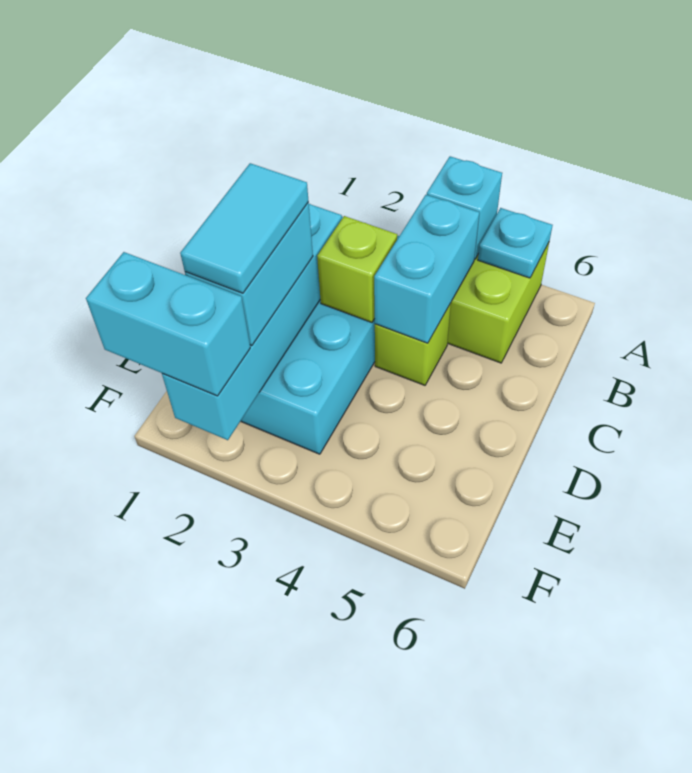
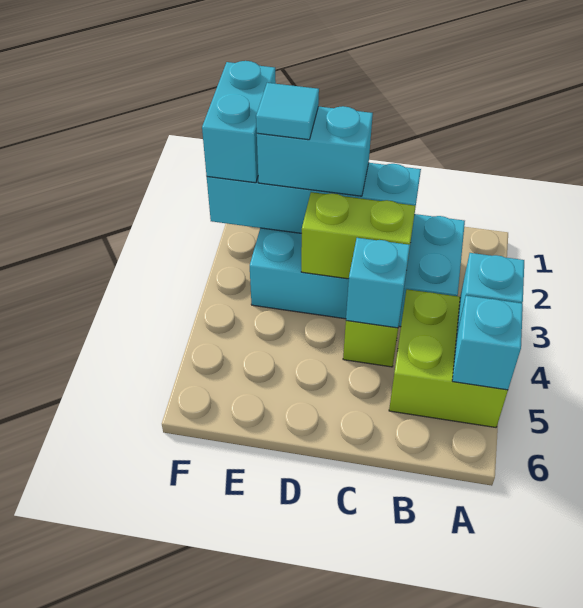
cyan plate A5 level 2 -> cyan brick A5 level 2
cyan brick B4:C4 level 2 -> cyan brick C4 level 2
lime brick C3 level 2 -> lime brick C3:D3 level 2
cyan tile D2:E2 level 4 -> cyan tile E2 level 4

